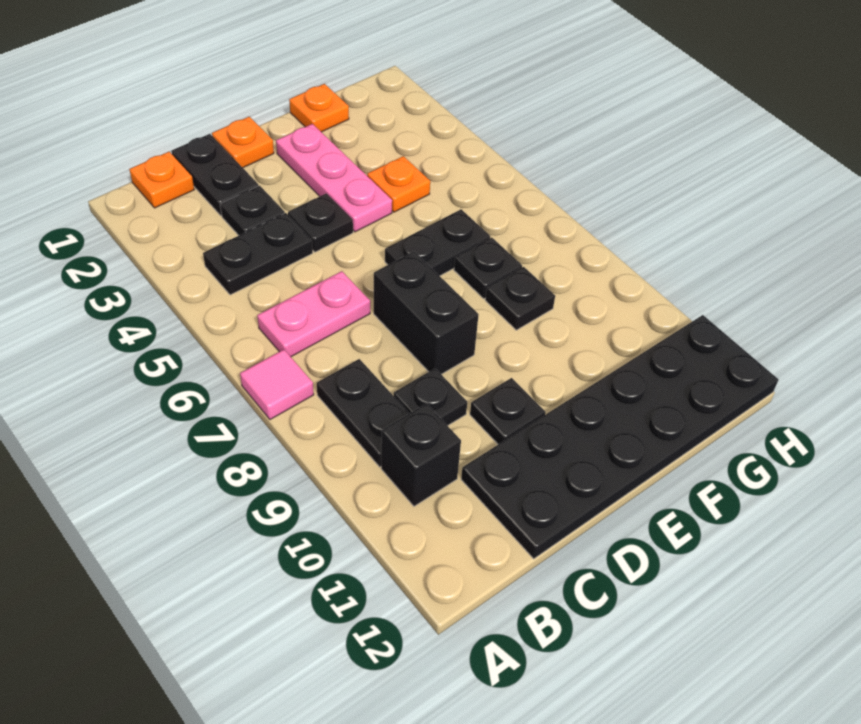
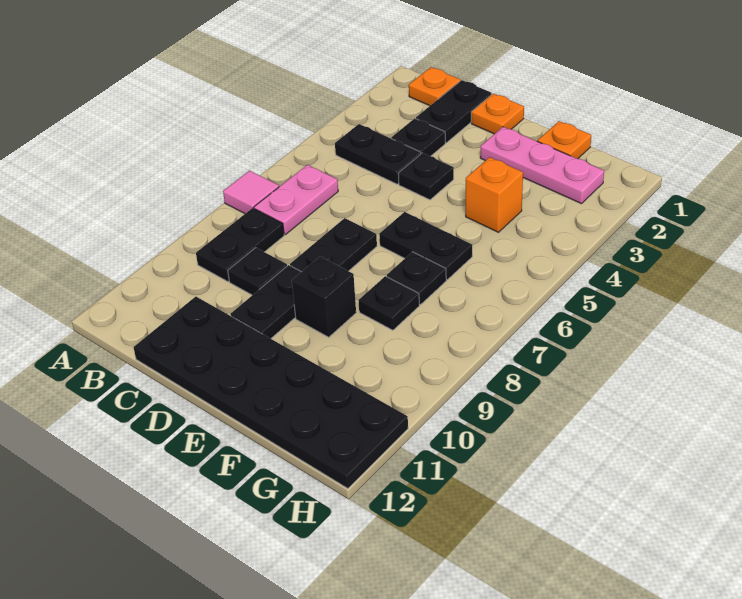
pink plate B6:C6 level 1 -> pink plate B6:B7 level 1
black brick B10 level 1 -> black brick E9 level 1
black brick D7:D8 level 1 -> black plate D7:D8 level 1
black plate D10 level 1 -> black plate D9:D10 level 1
pink plate E2:E4 level 1 -> pink plate E2:G2 level 1
orange plate F4 level 1 -> orange brick F4 level 1

